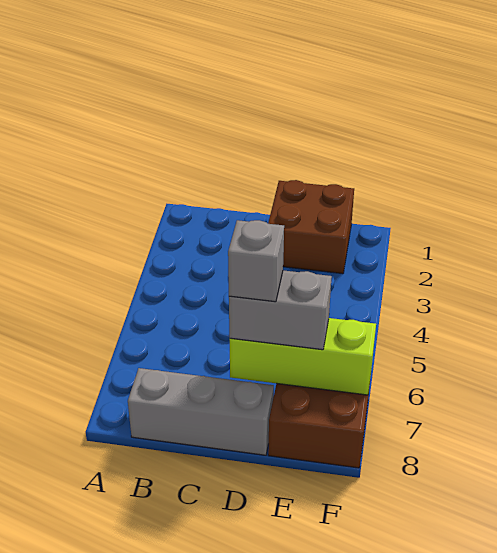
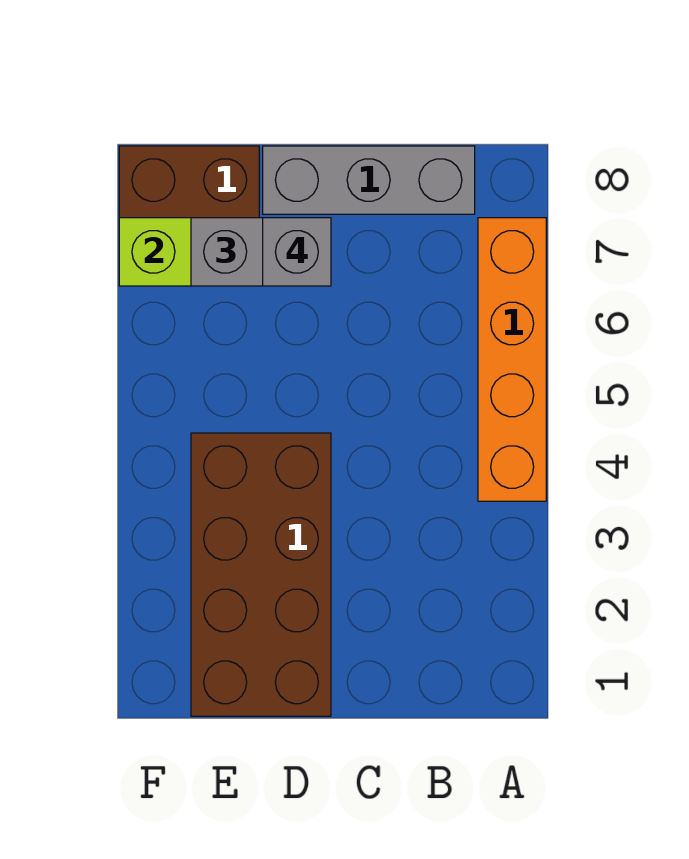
none -> orange brick A4:A7 level 1
brown brick D1:E2 level 1 -> brown brick D1:E4 level 1

